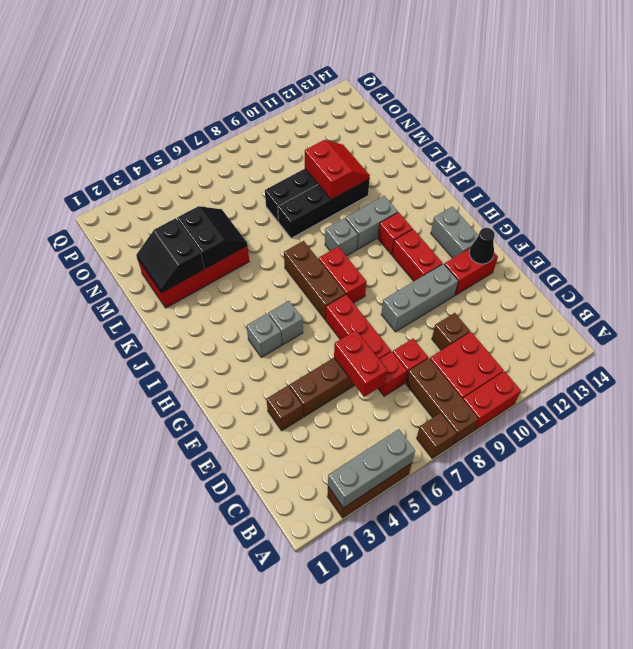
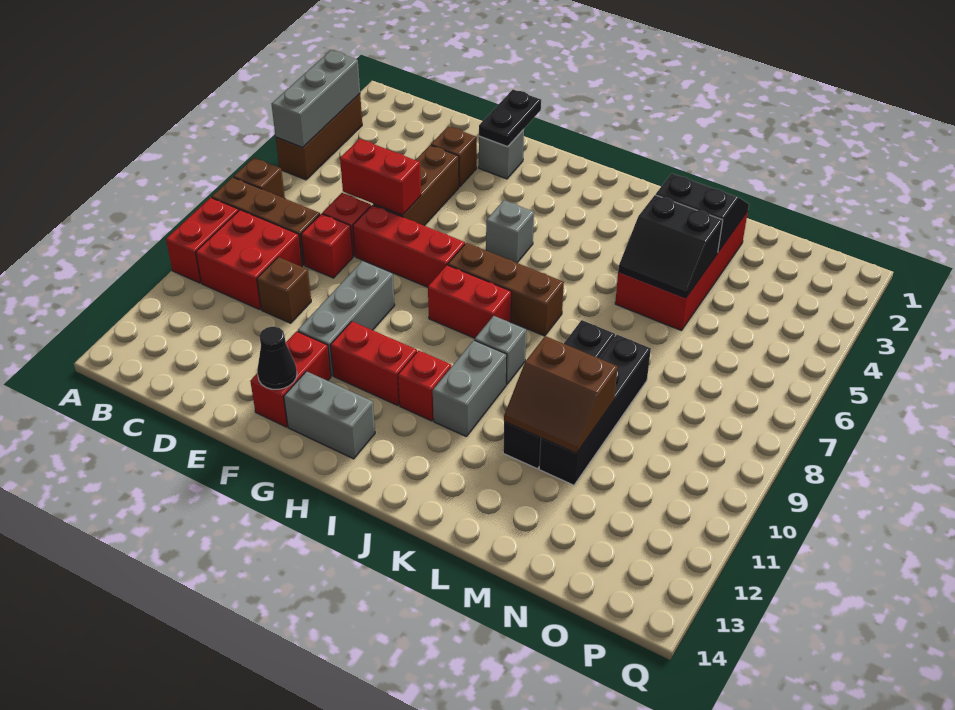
none -> black plate F1:F2 level 2
grey brick H4 level 1 -> grey brick F2 level 1
red slope L10:M11 level 2 top 10 -> brown slope L10:M11 level 2 top 10

